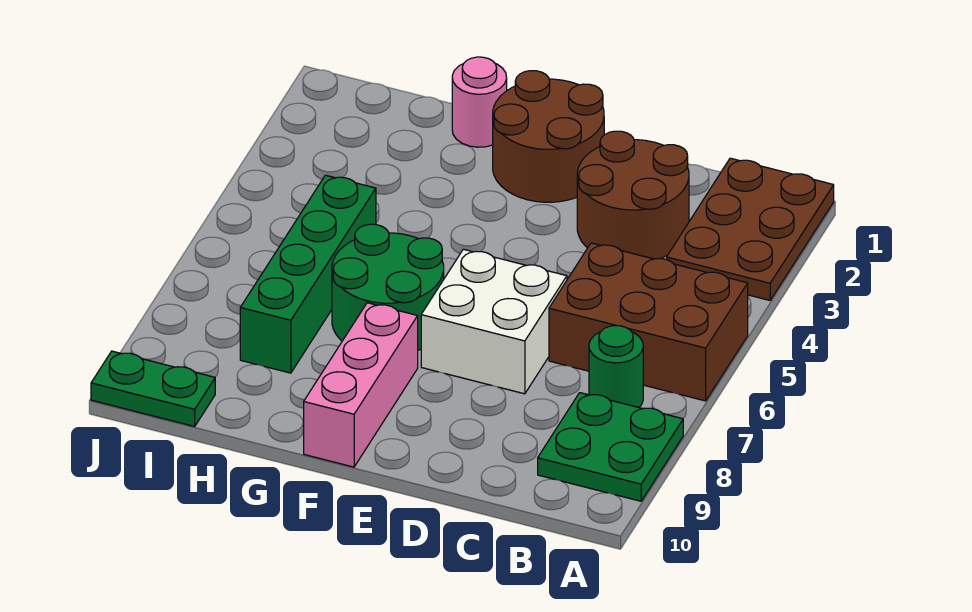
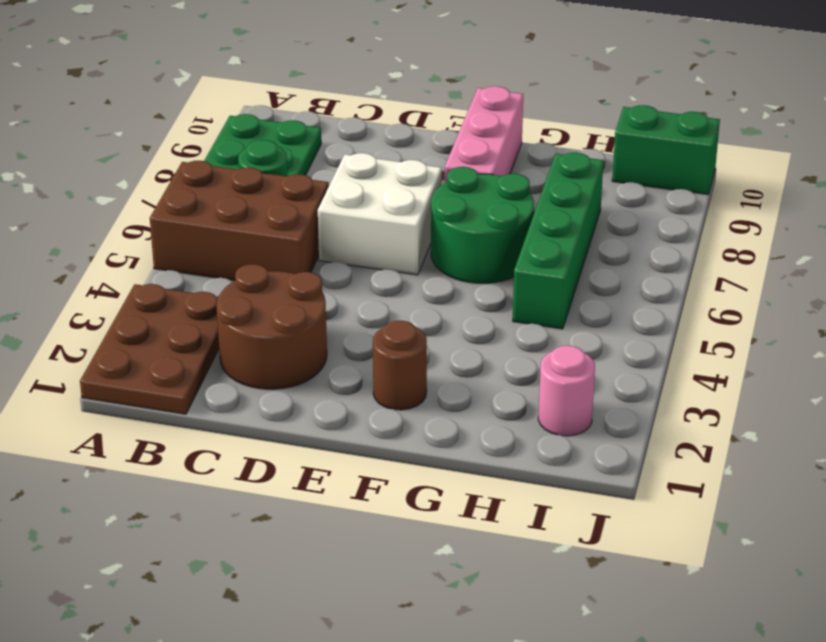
brown round brick E1:F2 level 1 -> brown round brick F2 level 1
pink round brick G1 level 1 -> pink round brick I2 level 1
green plate I10:J10 level 1 -> green brick I10:J10 level 1

